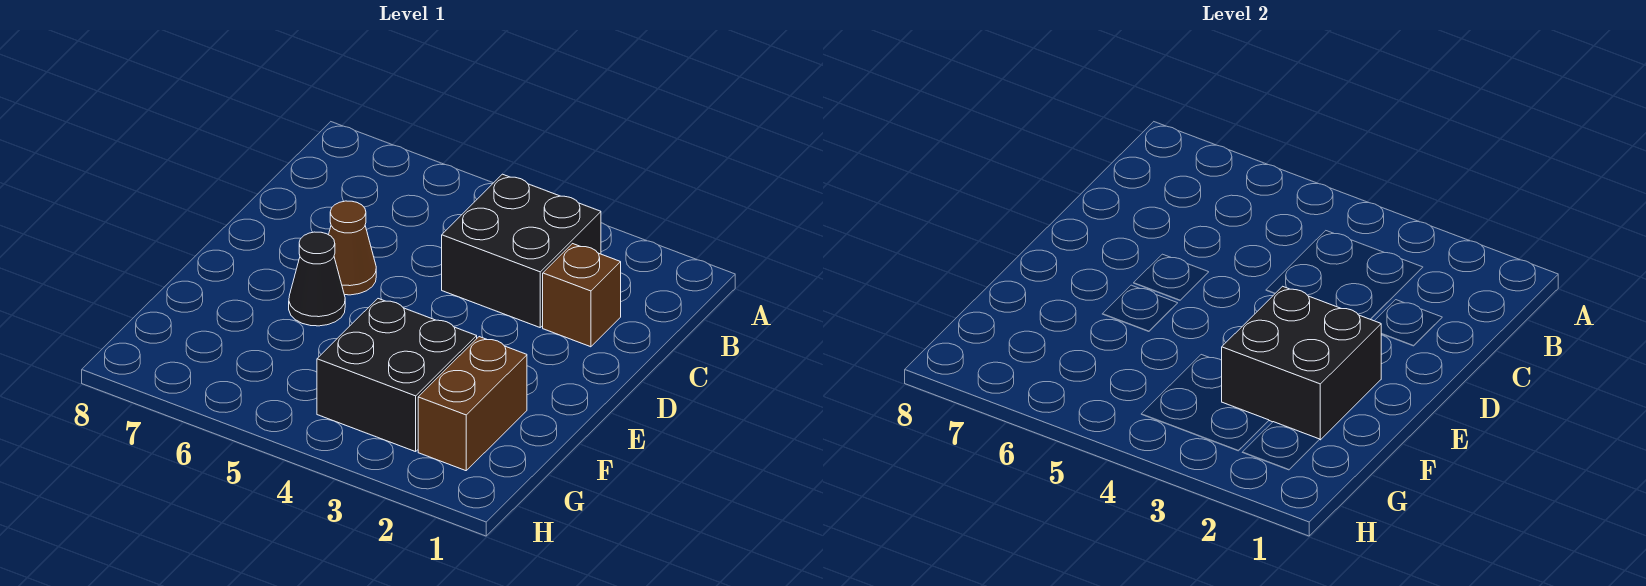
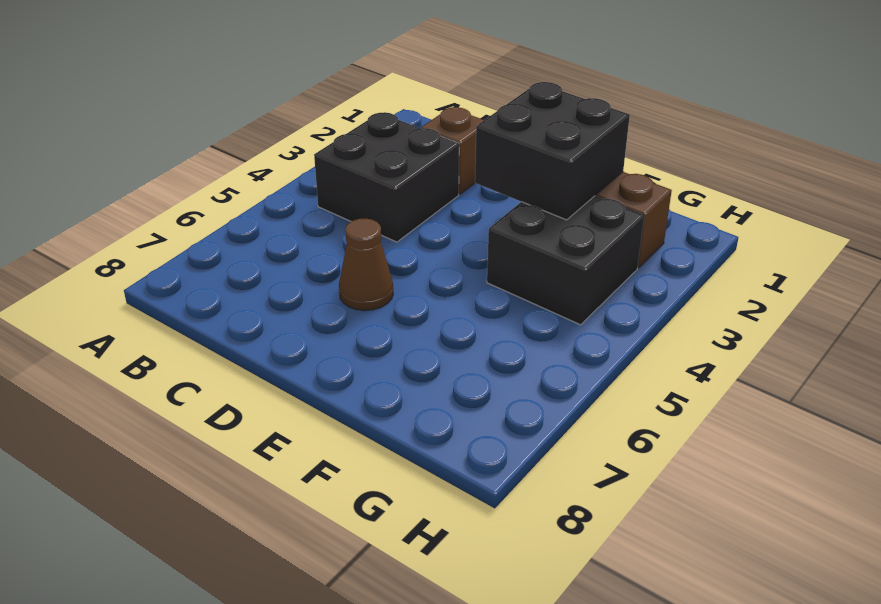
black cone E6 level 1 -> none

